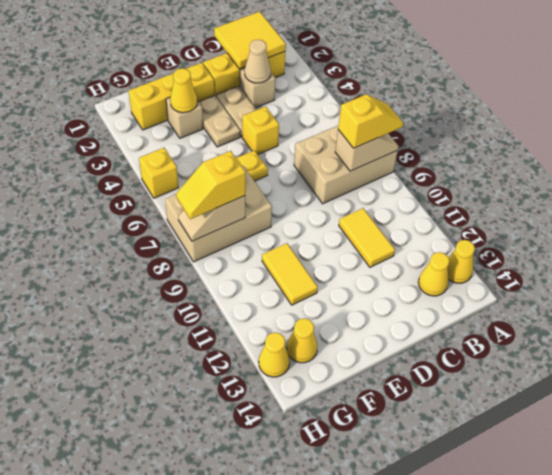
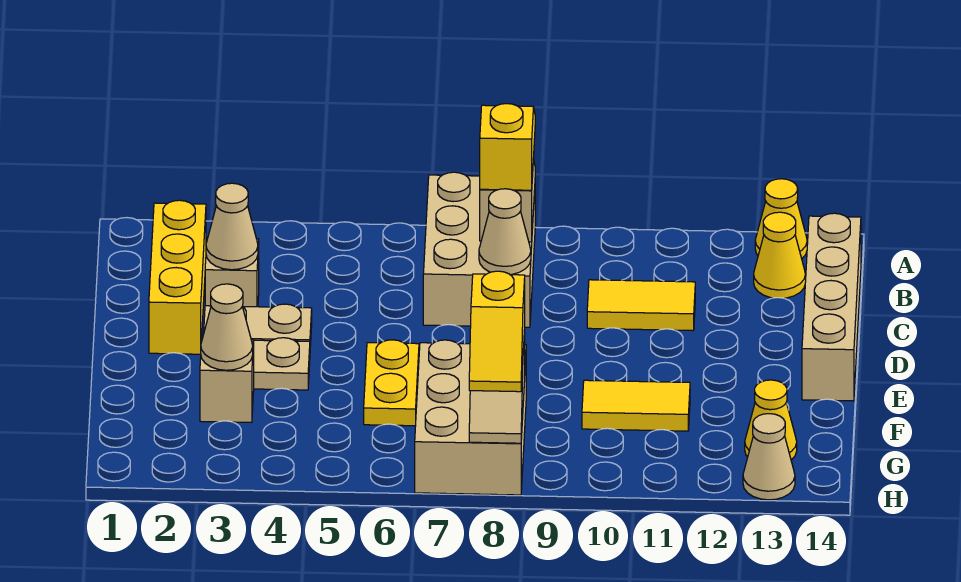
yellow tile B1:C2 level 2 -> none
none -> tan brick B14:E14 level 1
none -> tan cone C8 level 2
yellow brick D5 level 1 -> none
yellow brick E2:G2 level 1 -> none
yellow cone F3 level 2 -> tan cone F3 level 2
yellow brick H5 level 1 -> none
yellow cone H13 level 1 -> tan cone H13 level 1

